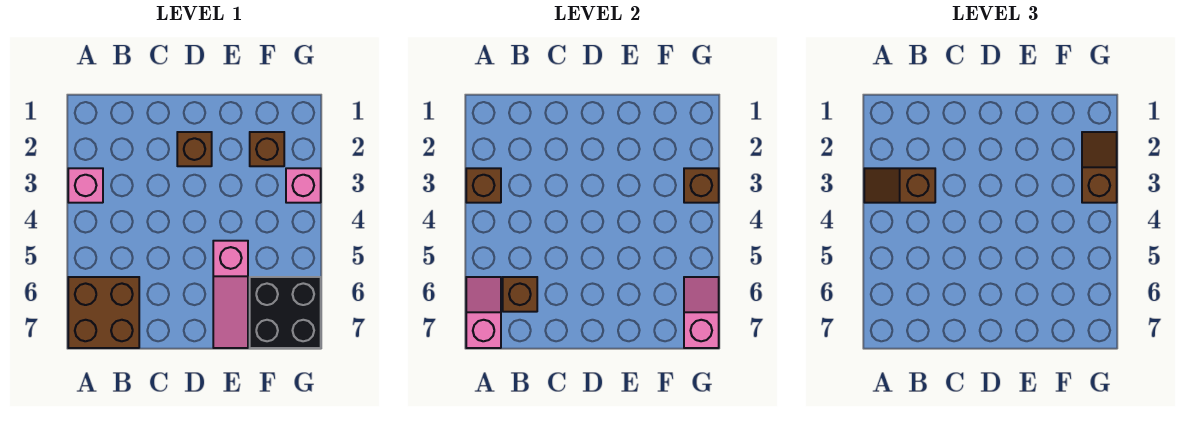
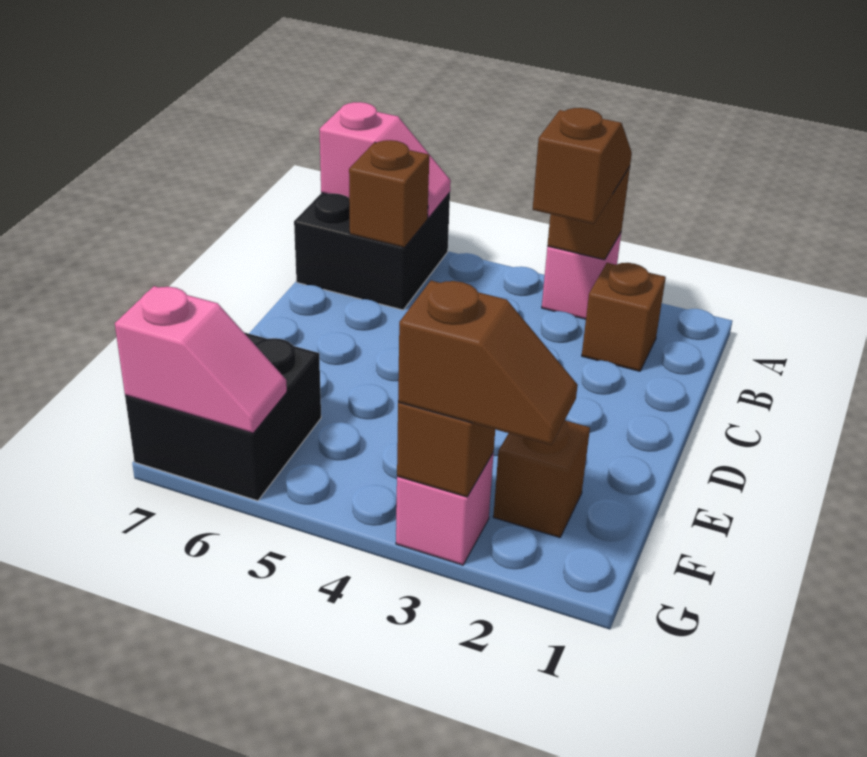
brown brick A6:B7 level 1 -> black brick A6:B7 level 1
brown brick D2 level 1 -> brown brick B2 level 1
pink slope E5:E7 level 1 top 5 -> none

